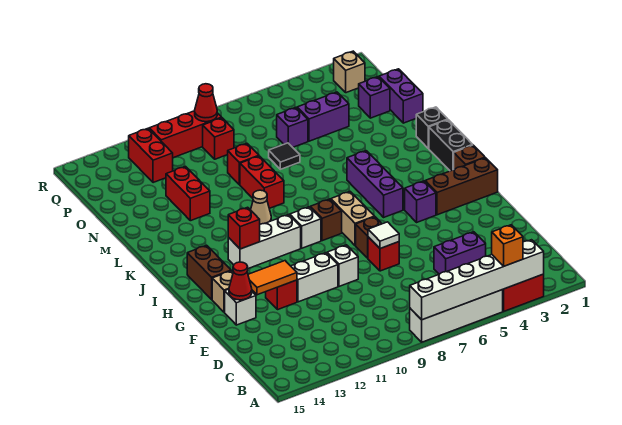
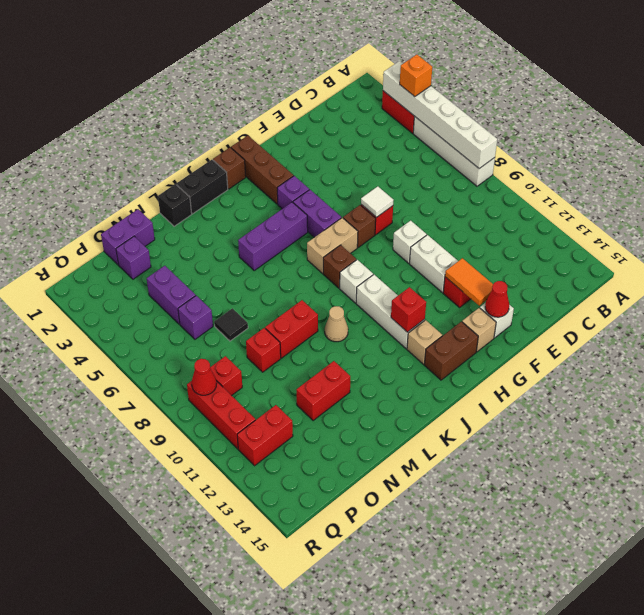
purple brick D4:D5 level 1 -> purple brick H5:H6 level 1
tan brick Q2 level 1 -> tan brick I13 level 1

